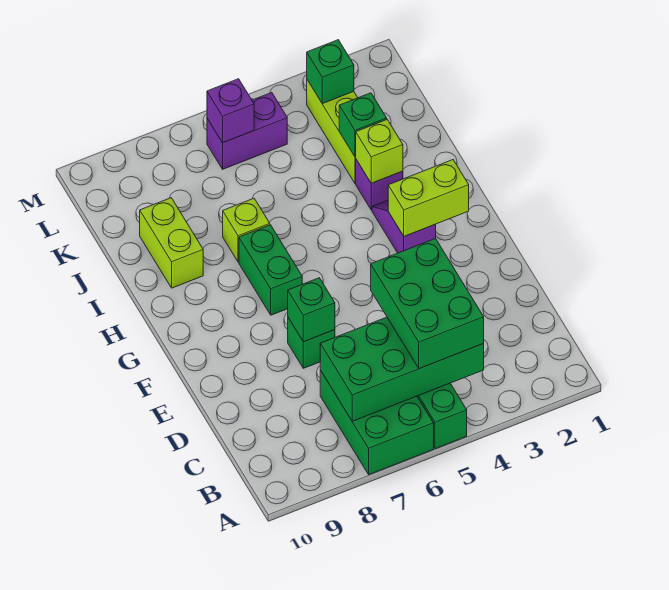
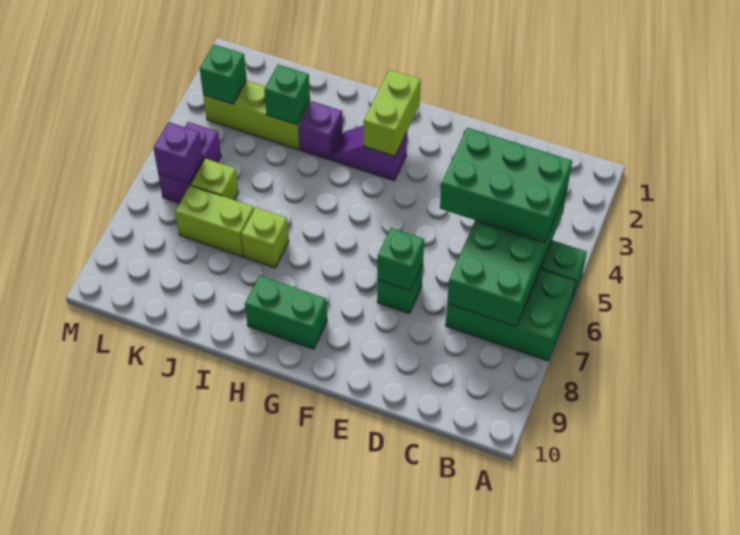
green brick G7:H7 level 1 -> green brick G9:H9 level 1
lime brick I3 level 2 -> lime brick K6 level 1
lime brick I9:J9 level 1 -> lime brick J7:K7 level 1

